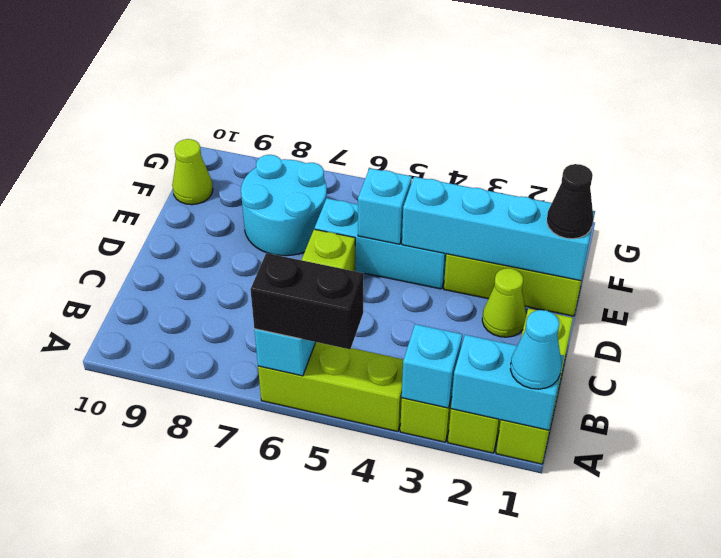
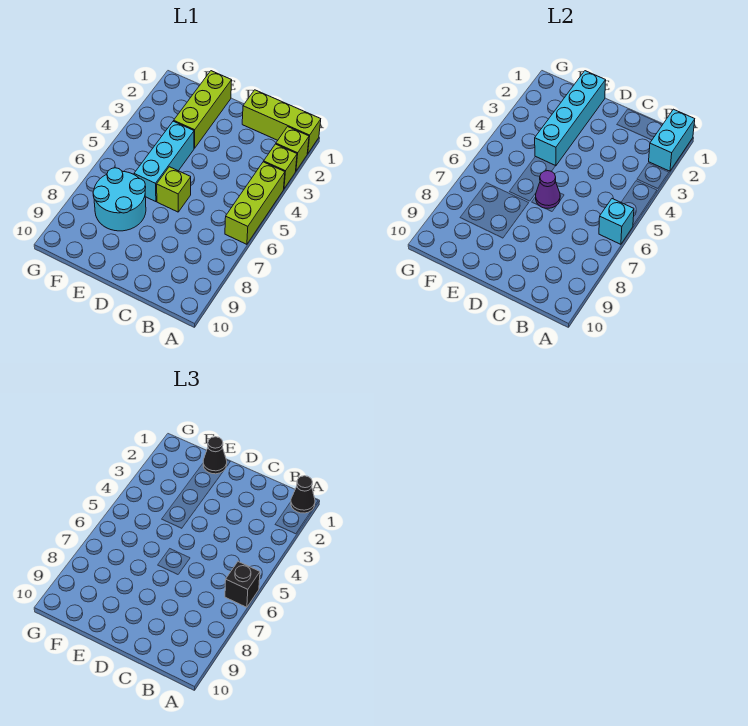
cyan cone A1 level 3 -> black cone A1 level 3
cyan brick A3 level 2 -> none
black brick A5:A6 level 3 -> black brick A6 level 3
lime cone D2 level 1 -> none
none -> purple cone D6 level 2
cyan brick E5 level 2 -> none
lime cone F10 level 1 -> none

